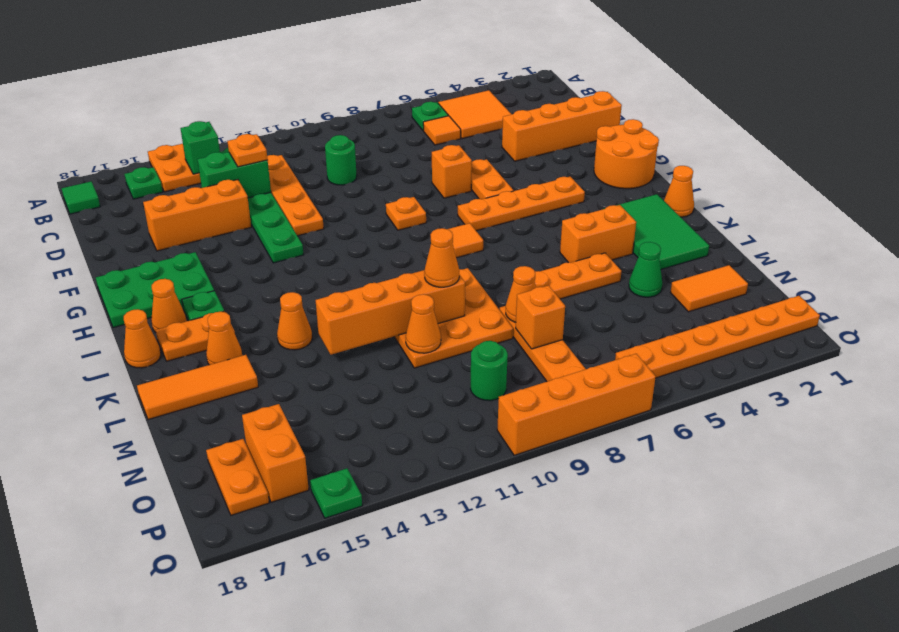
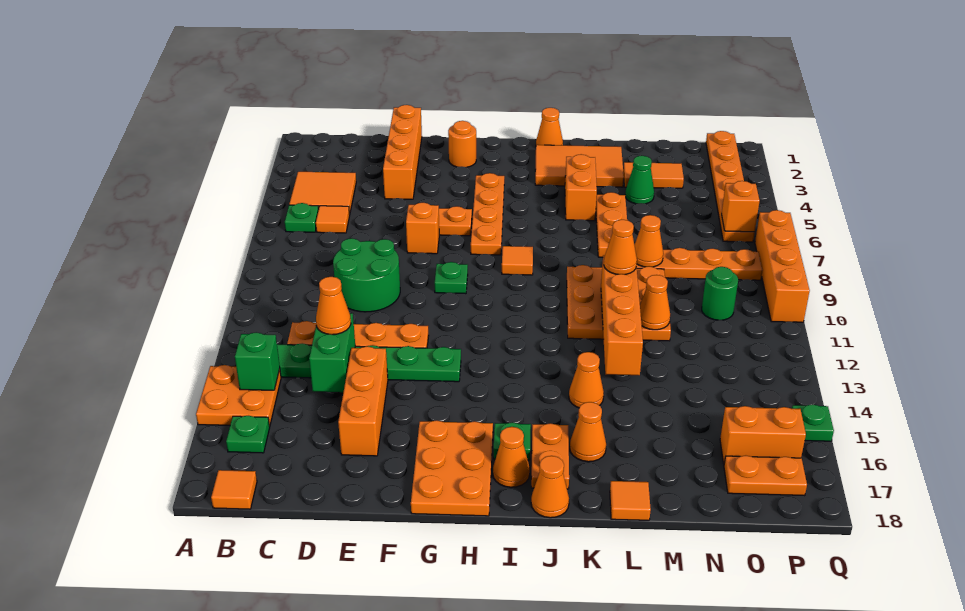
green tile B18 level 1 -> orange tile B18 level 1
green round brick D10 level 1 -> green round brick D9:E10 level 1
orange plate D13 level 3 -> orange cone D13 level 3
orange round brick G1:H2 level 1 -> orange round brick G2 level 1
orange plate G9 level 1 -> green plate G9 level 1
green plate G16:H18 level 1 -> orange plate G16:H18 level 1
green tile J2:L3 level 1 -> orange tile J2:L3 level 1
orange tile L16:L18 level 1 -> orange tile L18 level 1
orange tile N2:N3 level 1 -> orange tile M3:N3 level 1
orange brick N8 level 2 -> orange brick P6 level 2

